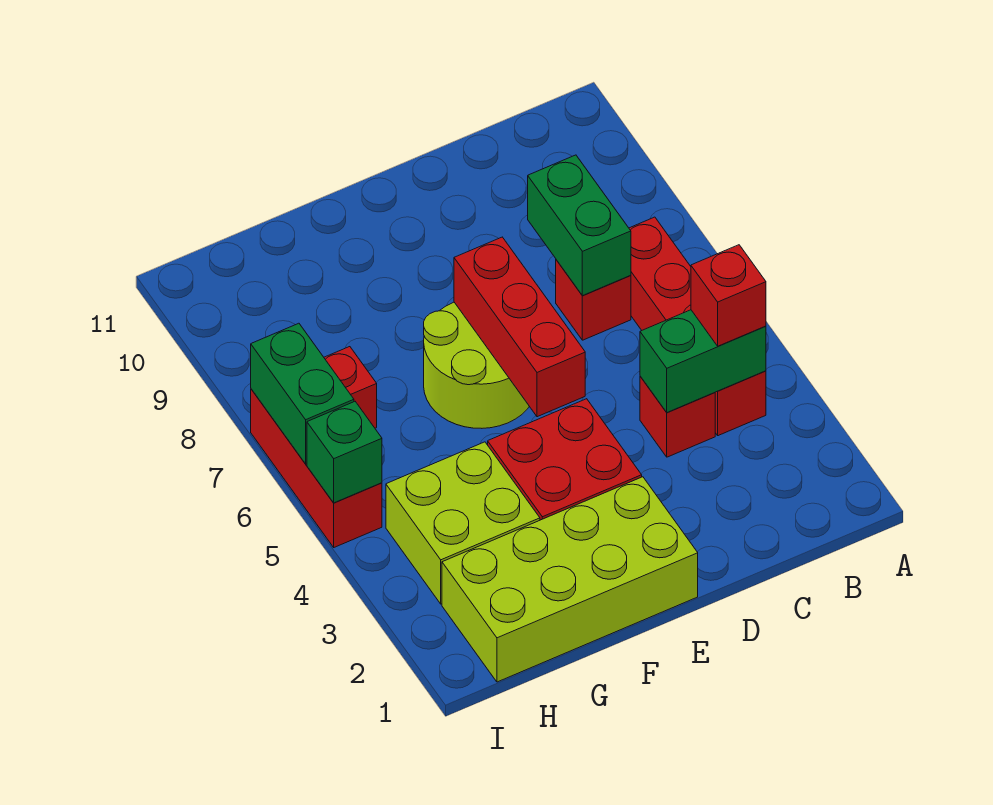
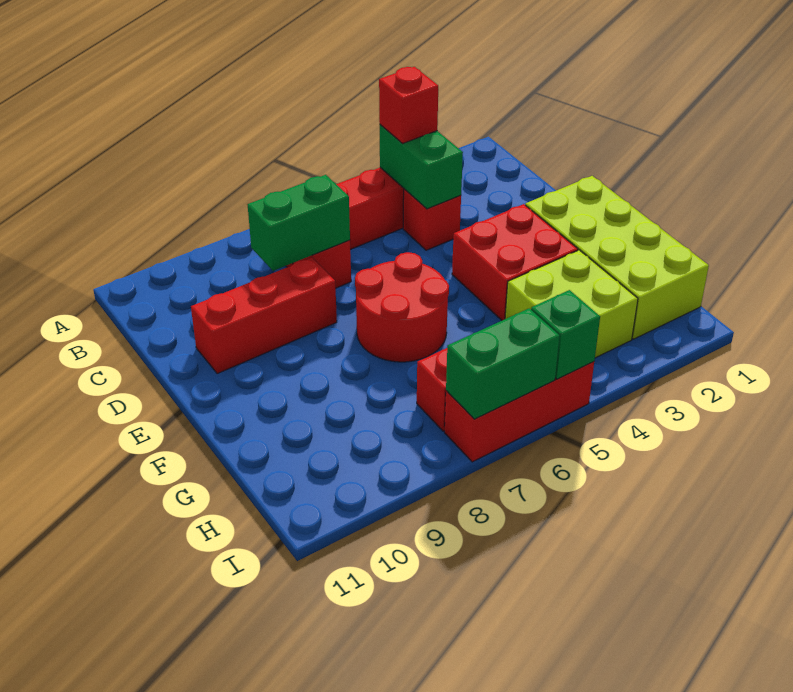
red brick E5:E7 level 2 -> red brick D8:D10 level 1
lime round brick E6:F7 level 1 -> red round brick E6:F7 level 1

